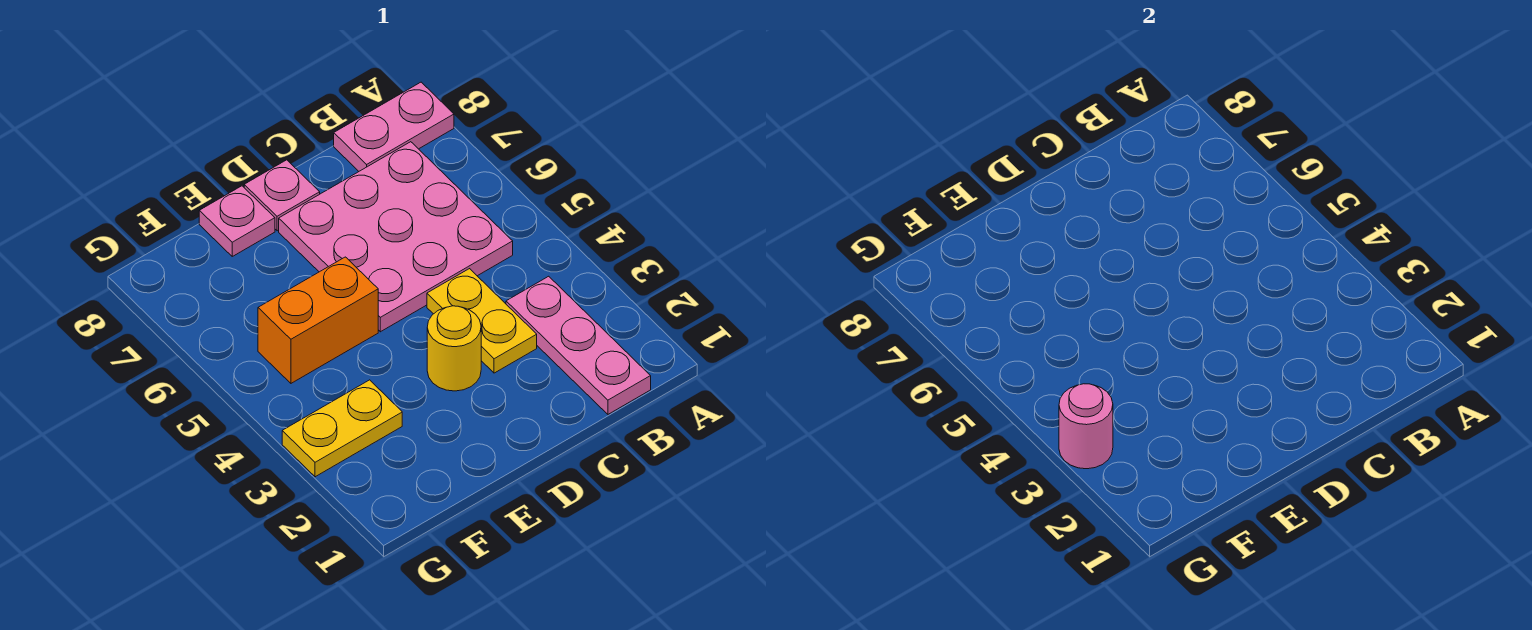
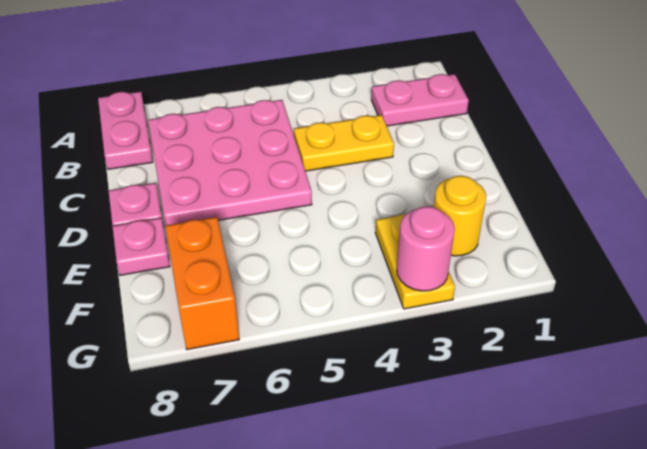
pink plate B1:B3 level 1 -> pink plate B1:B2 level 1
yellow round brick D3 level 1 -> yellow round brick F2 level 1
orange brick E5:F5 level 1 -> orange brick F7:G7 level 1

